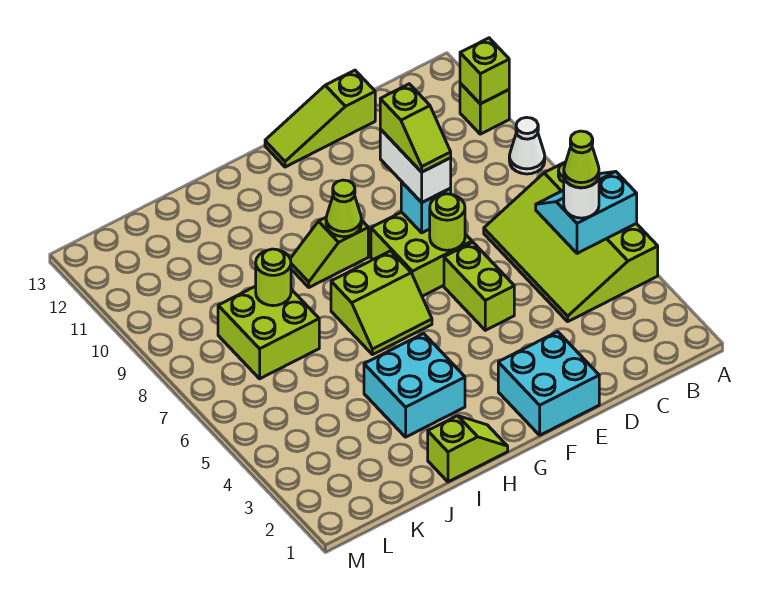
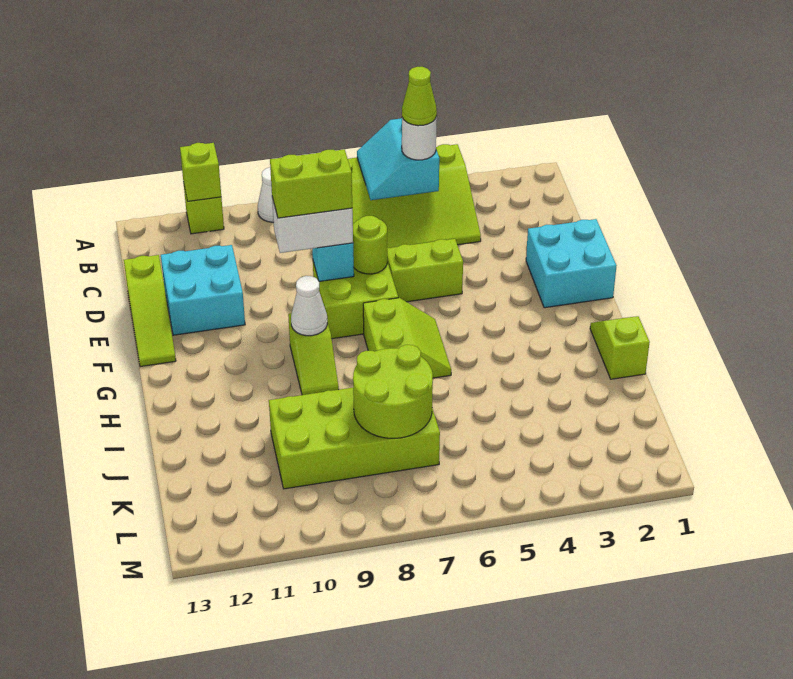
lime slope E8:E9 level 4 top 9 -> lime brick E8:E9 level 4
lime cone G9 level 2 -> white cone G9 level 2
cyan brick H3:I4 level 1 -> cyan brick D11:E12 level 1
lime brick J7:K8 level 1 -> lime brick J7:K10 level 1
lime round brick J8 level 2 -> lime round brick J7:K8 level 2

